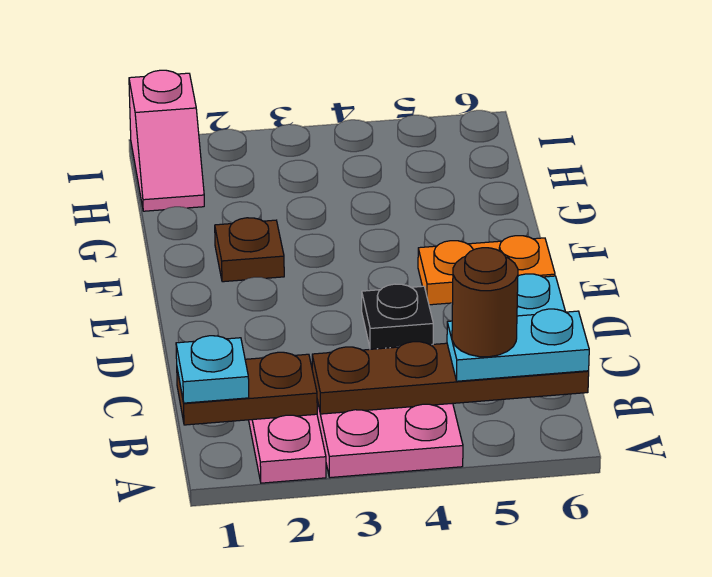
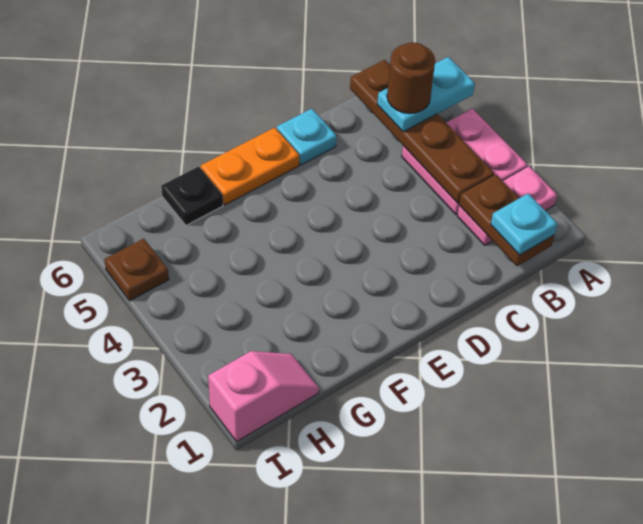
cyan plate B5:B6 level 3 -> cyan plate A5:B5 level 3
black plate D4 level 1 -> black plate G6 level 1
orange plate E5:E6 level 1 -> orange plate E6:F6 level 1
brown plate F2 level 1 -> brown plate I5 level 1

